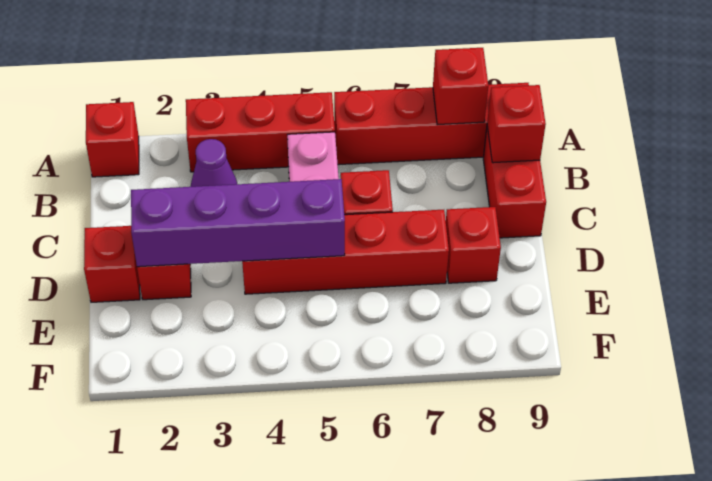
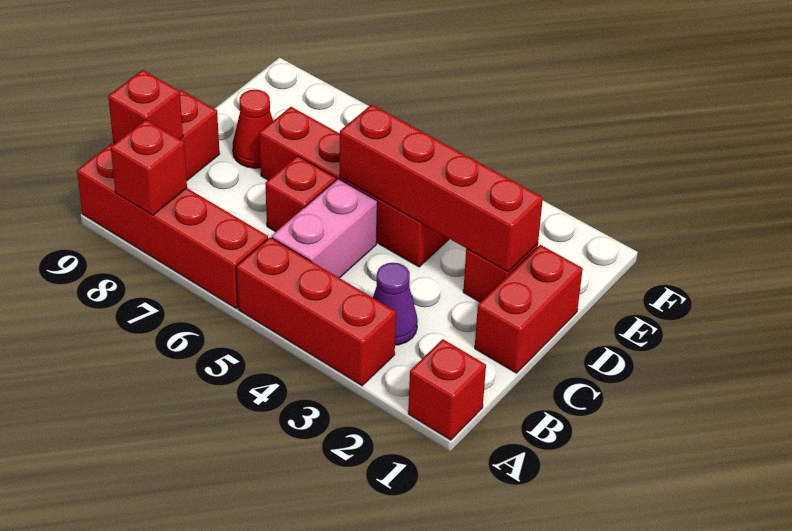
red brick D1 level 1 -> red brick C1:D1 level 1
purple brick D2:D5 level 2 -> red brick D2:D5 level 2
red brick D8 level 1 -> red cone D8 level 1

